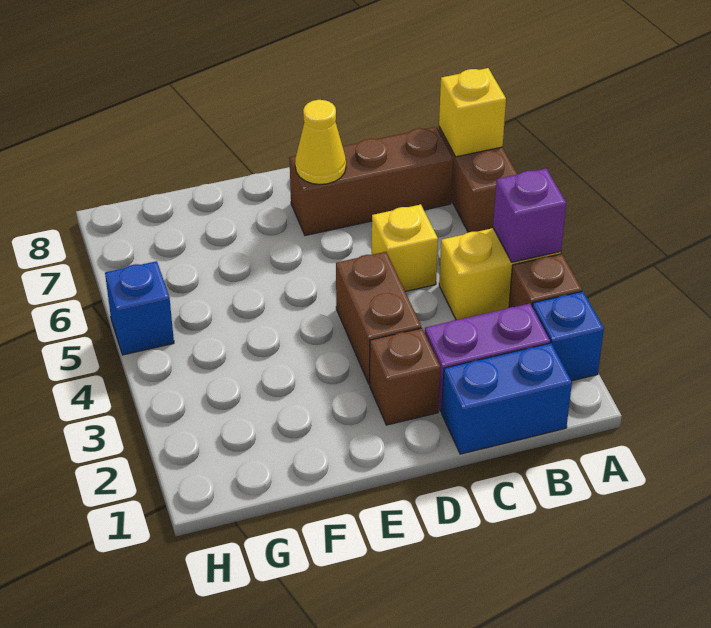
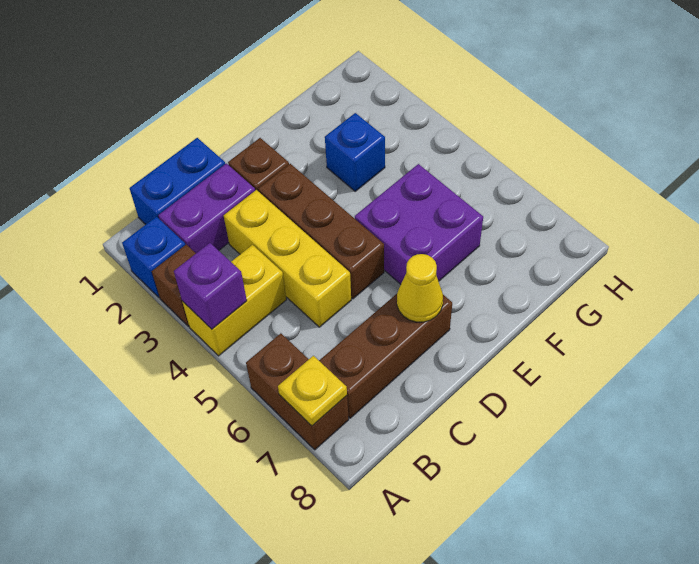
yellow brick A7 level 2 -> yellow plate A7 level 2
yellow brick C5 level 1 -> yellow brick C3:C5 level 1
brown brick D3:D4 level 1 -> brown brick D3:D5 level 1
none -> purple brick E5:F6 level 1
blue brick H5 level 1 -> blue brick F3 level 1

